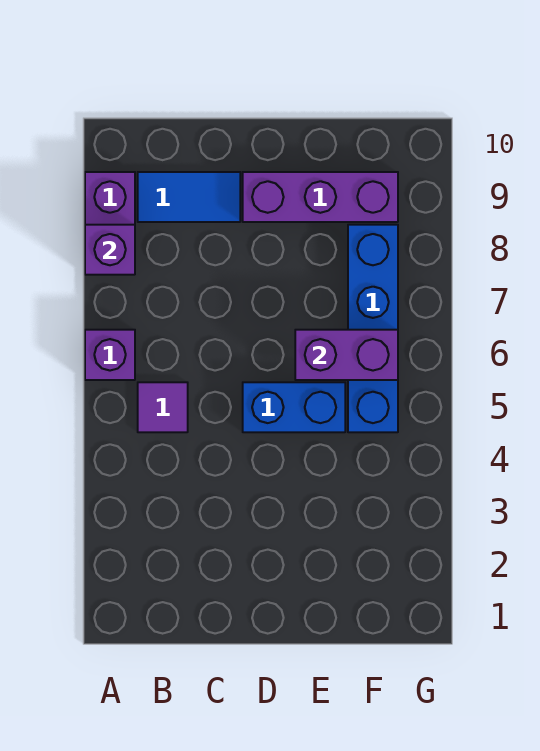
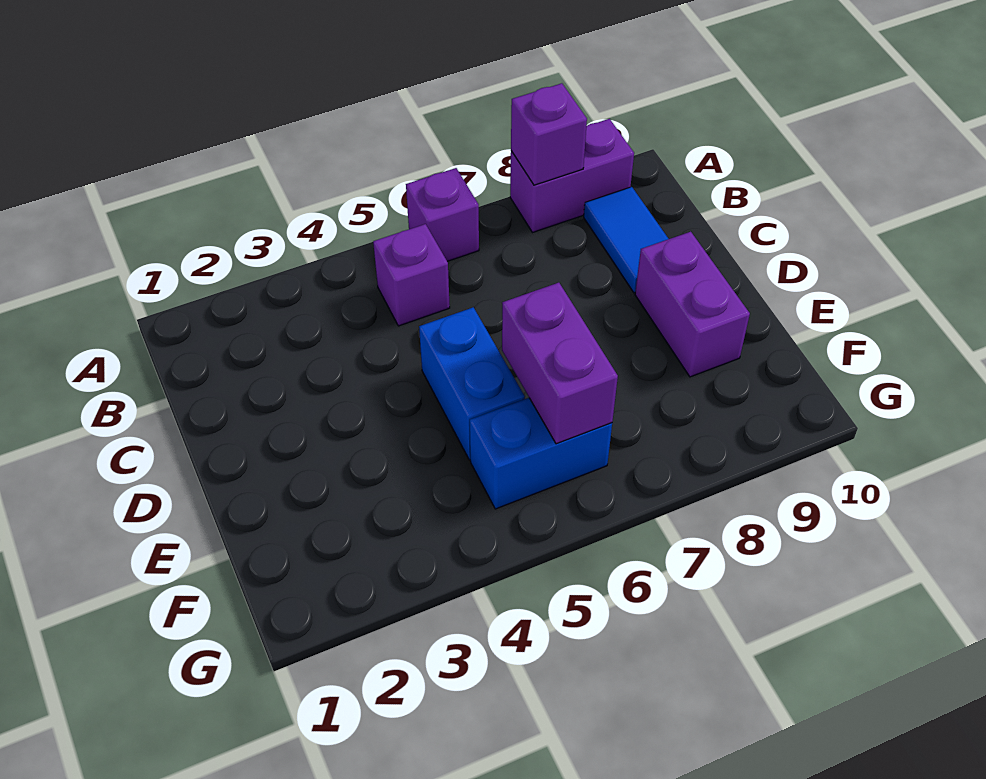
purple tile B5 level 1 -> purple brick B5 level 1
purple brick D9:F9 level 1 -> purple brick D9:E9 level 1
blue brick F5:F8 level 1 -> blue brick F5:F6 level 1

